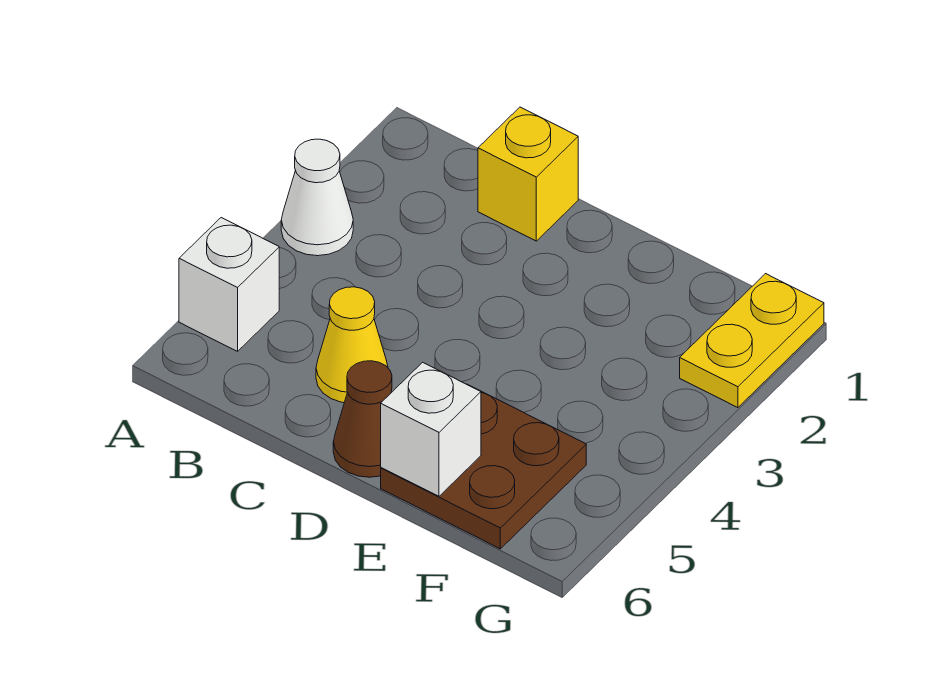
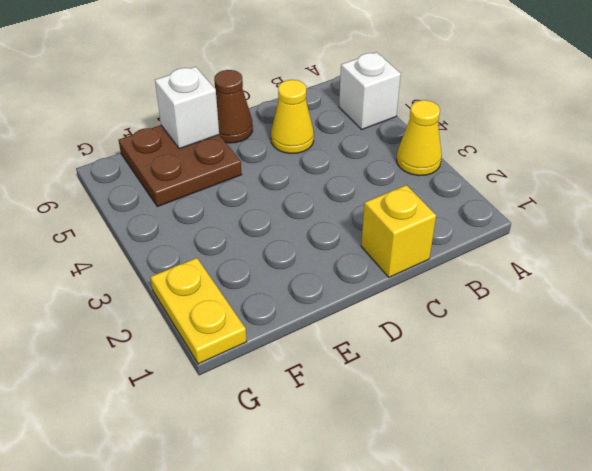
white cone A3 level 1 -> yellow cone A3 level 1

